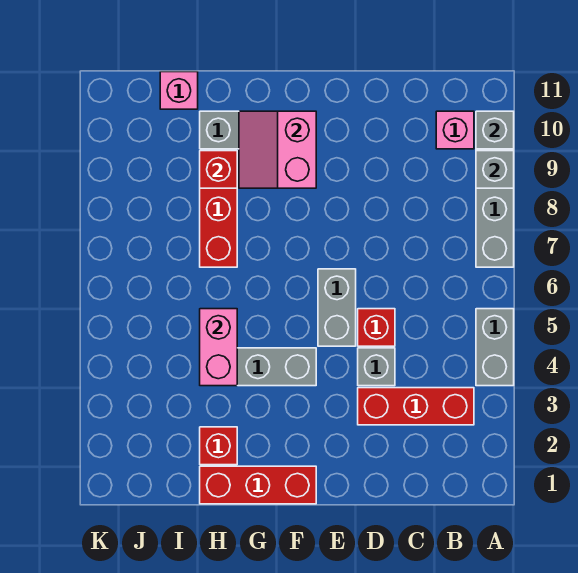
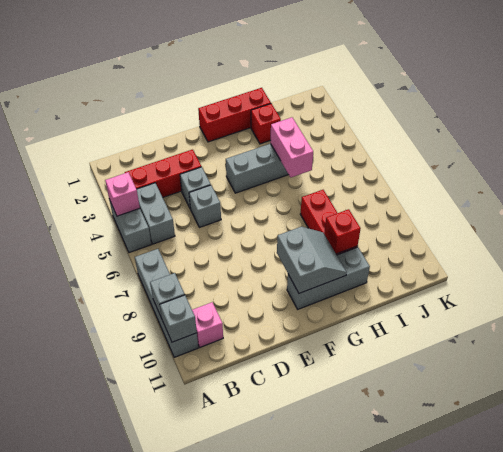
red brick D5 level 1 -> grey brick D5 level 1
grey brick E5:E6 level 1 -> grey brick B4:B5 level 1
pink slope F9:G10 level 2 top F -> grey slope F9:G10 level 2 top F
pink brick I11 level 1 -> pink brick A4 level 2

